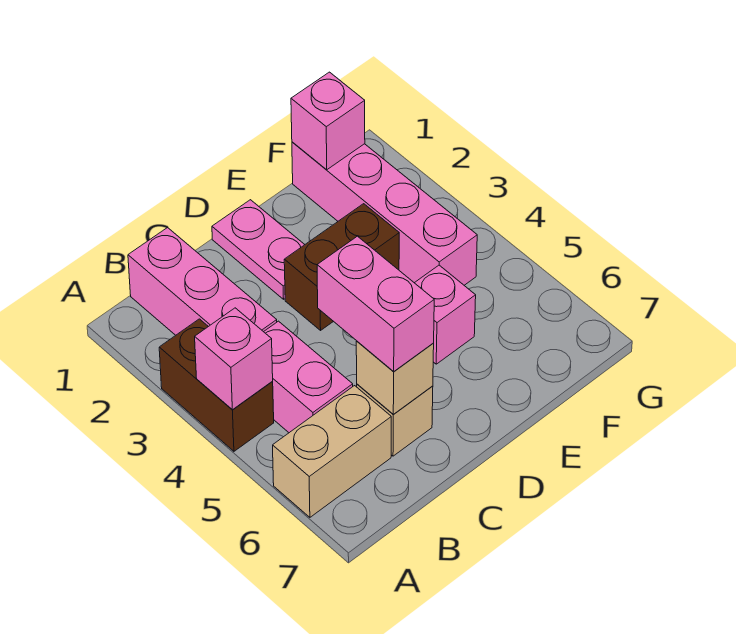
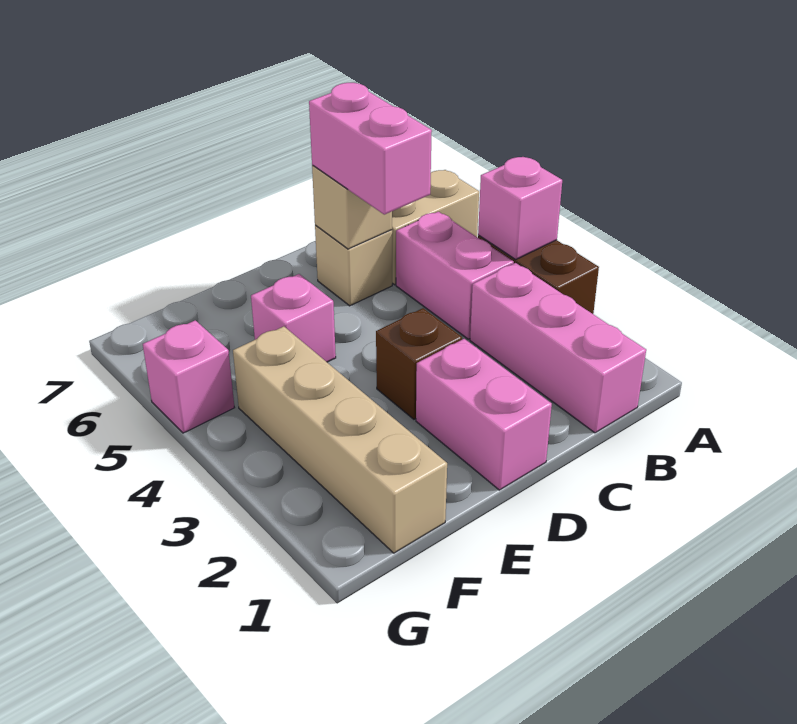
pink plate D1:D2 level 1 -> pink brick D1:D2 level 1
brown brick D3:E3 level 1 -> brown brick D3 level 1
pink brick F1:F4 level 1 -> tan brick F1:F4 level 1
pink brick F1 level 2 -> pink brick G5 level 1

